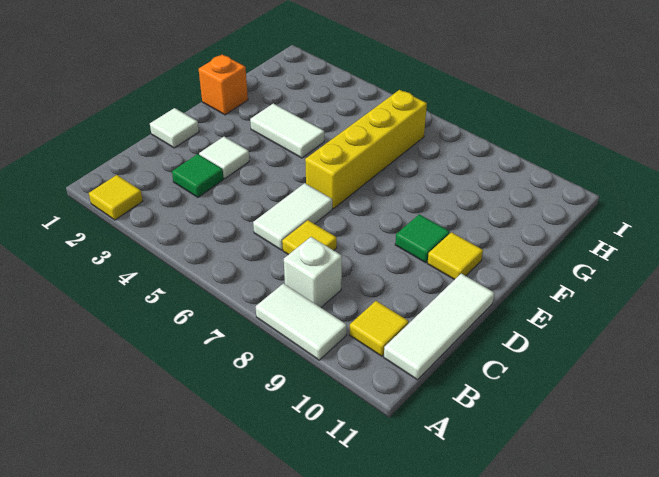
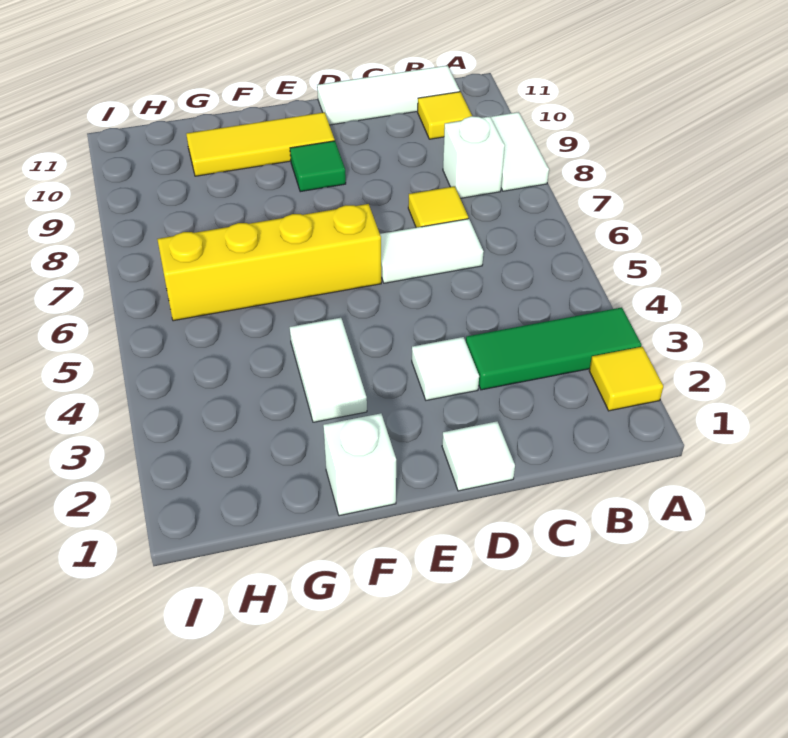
green tile C3 level 1 -> green tile A3:C3 level 1
yellow tile E10 level 1 -> yellow tile E10:G10 level 1
orange brick F1 level 1 -> white brick F1 level 1

